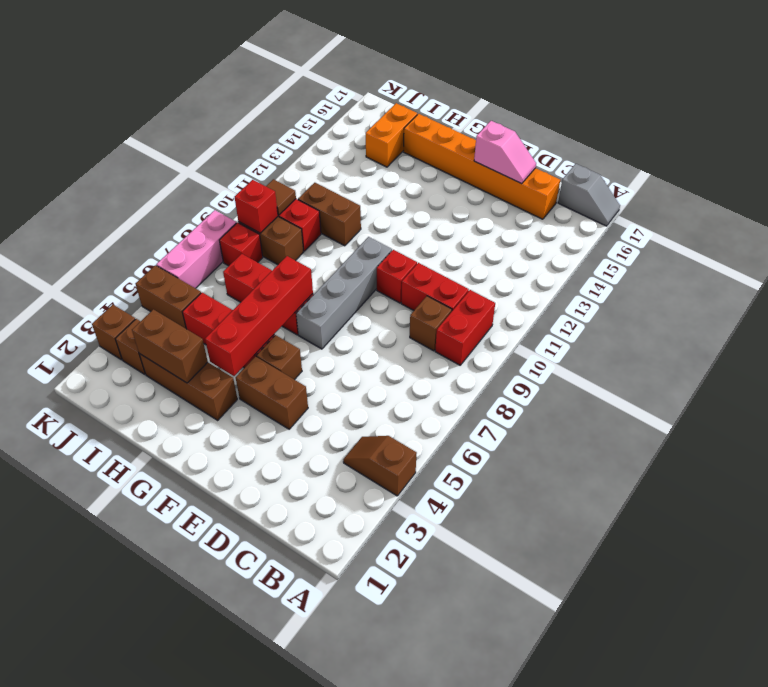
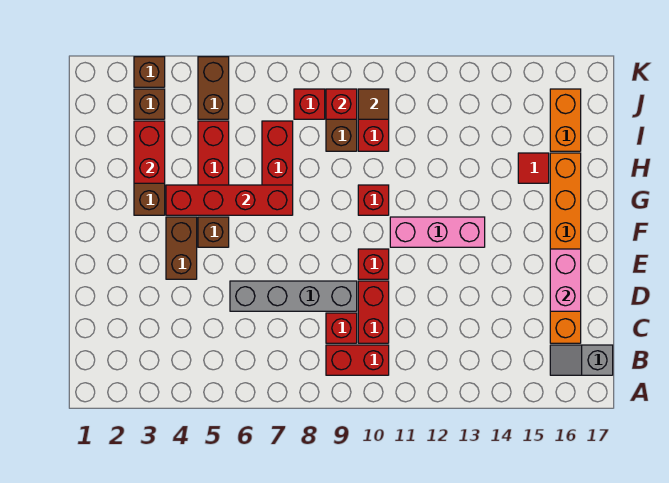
brown slope A4:B4 level 1 top A -> none
grey slope A17:B17 level 1 top B -> grey slope B16:B17 level 1 top 17
brown brick C9 level 1 -> red brick C9 level 1
pink slope D16:E16 level 2 top E -> pink brick D16:E16 level 2
grey brick F7:F10 level 1 -> grey brick D6:D9 level 1
none -> red brick G10 level 1
brown brick H3:I3 level 2 -> red brick H3:I3 level 2
brown brick H11:I11 level 1 -> none
none -> red tile H15 level 1
orange brick I15:I16 level 1 -> orange brick I16:J16 level 1
pink brick K6:K8 level 1 -> pink brick F11:F13 level 1

